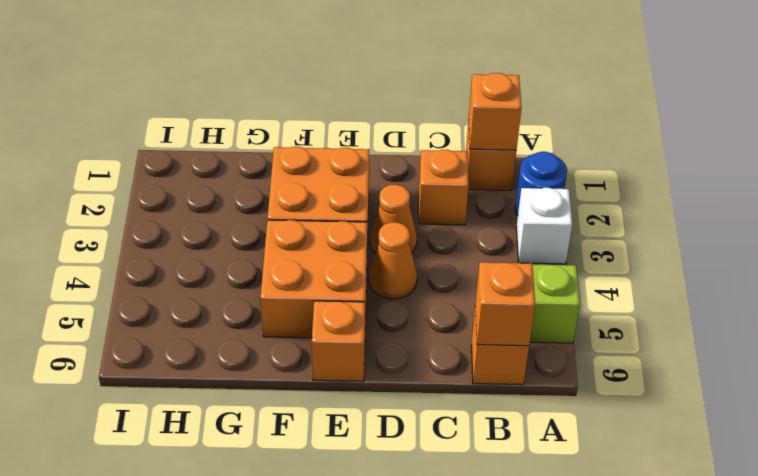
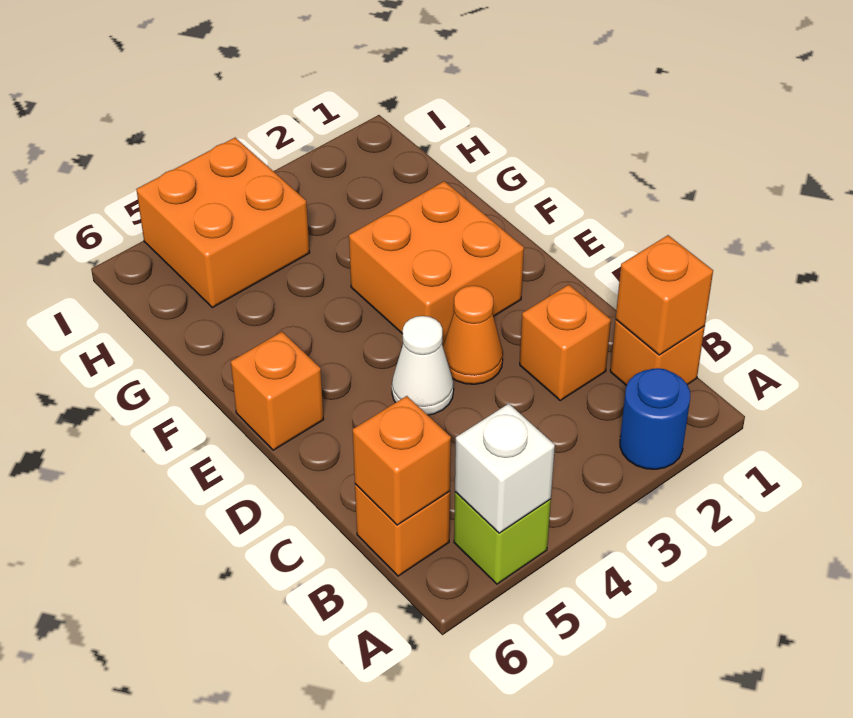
white brick A3 level 1 -> white brick A5 level 2
orange cone D4 level 1 -> white cone D4 level 1
orange brick E4:F5 level 1 -> orange brick H4:I5 level 1

